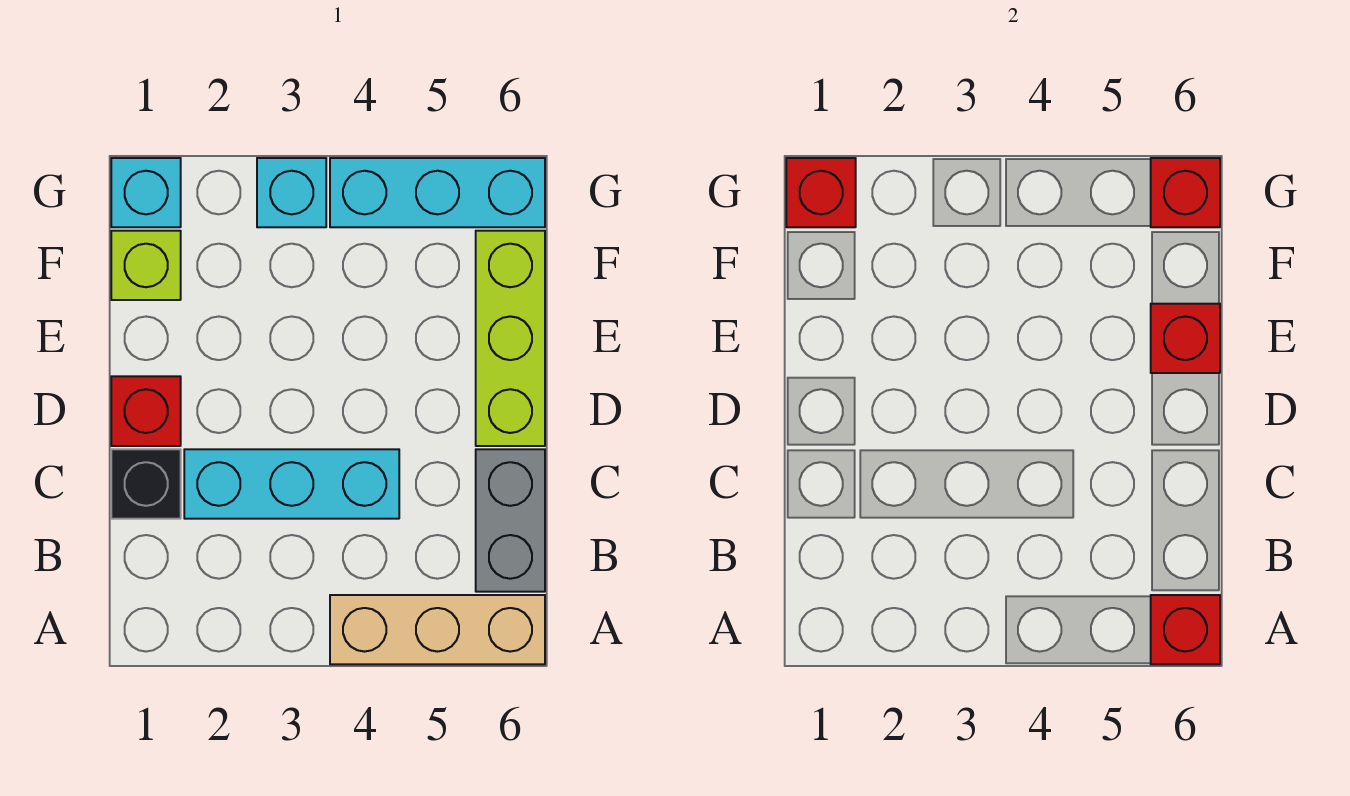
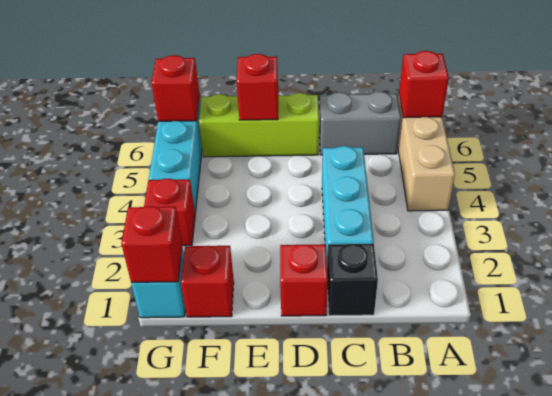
lime brick F1 level 1 -> red brick F1 level 1
cyan brick G3 level 1 -> red brick G3 level 1

